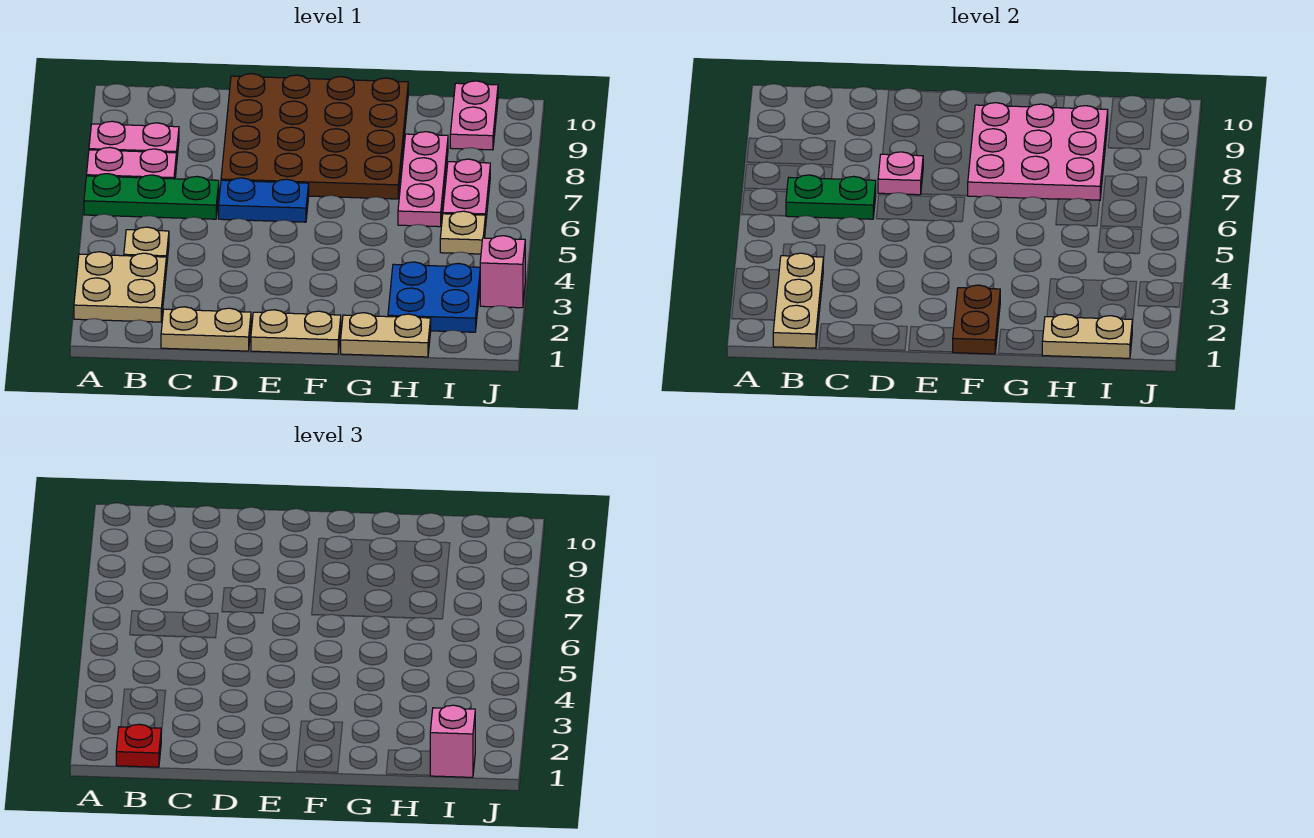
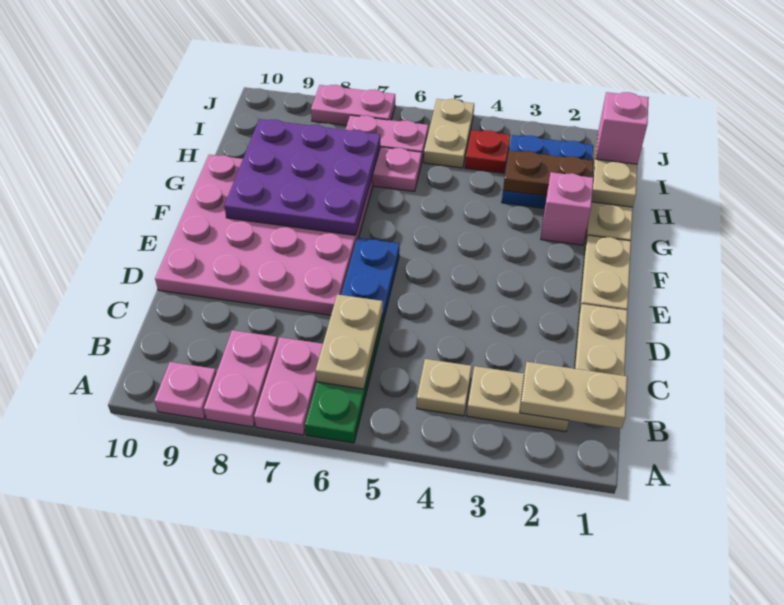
tan plate A2:B3 level 1 -> tan plate B2:B3 level 1
tan plate B1:B3 level 2 -> tan plate B1:B2 level 2
red plate B1 level 3 -> red plate I4 level 1
green plate B6:C6 level 2 -> tan plate B6:C6 level 2
brown plate D7:G10 level 1 -> pink plate D7:G10 level 1
pink plate D7 level 2 -> pink plate A9 level 1
brown plate F1:F2 level 2 -> brown plate H2:H3 level 2
pink plate F7:H9 level 2 -> purple plate F7:H9 level 2
tan plate I5 level 1 -> tan plate I5:J5 level 1
pink plate I9:I10 level 1 -> pink plate J7:J8 level 1
pink brick J3 level 1 -> pink brick G2 level 1

